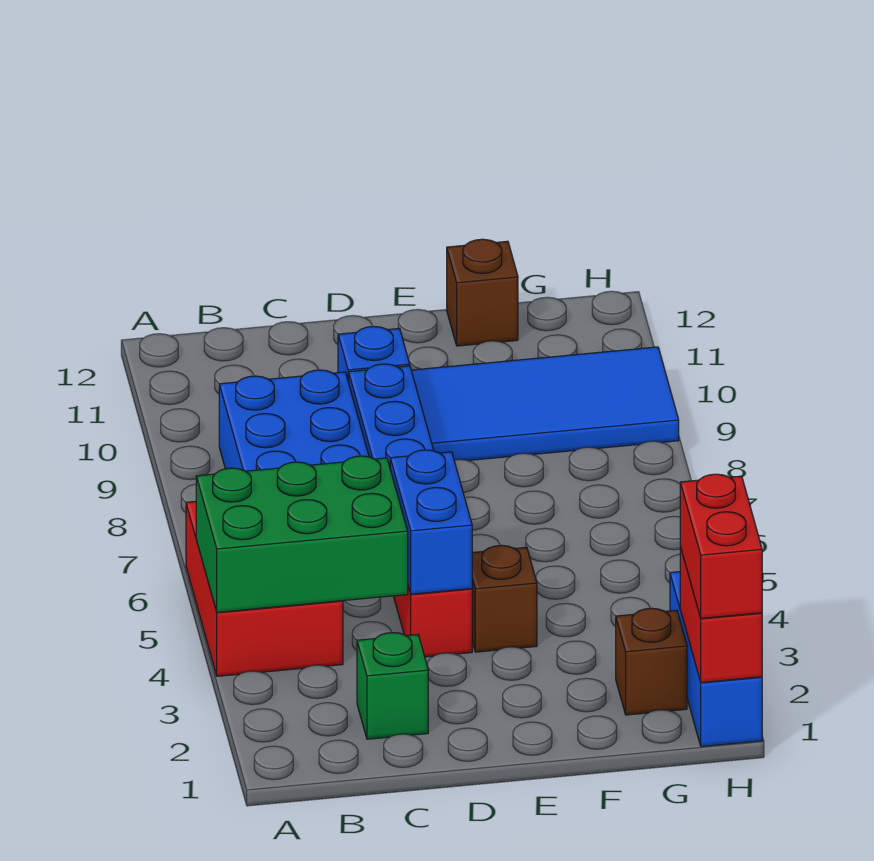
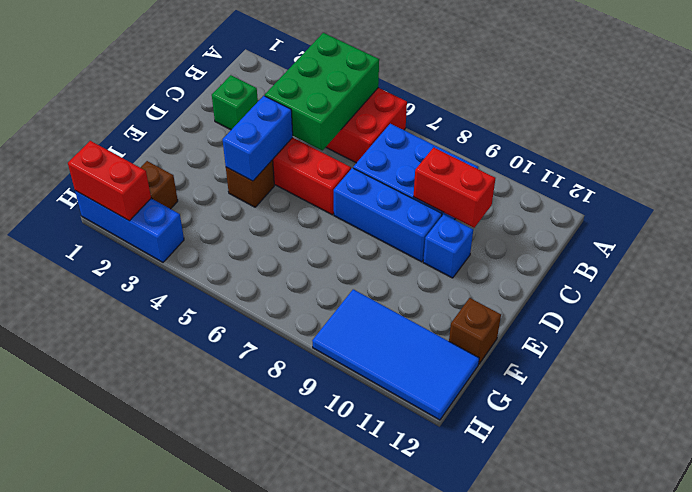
blue brick D4:D5 level 2 -> blue brick D4:E4 level 2
blue tile E9:H10 level 1 -> blue tile G9:H12 level 1
red brick H1:H2 level 3 -> red brick C9:C10 level 2

